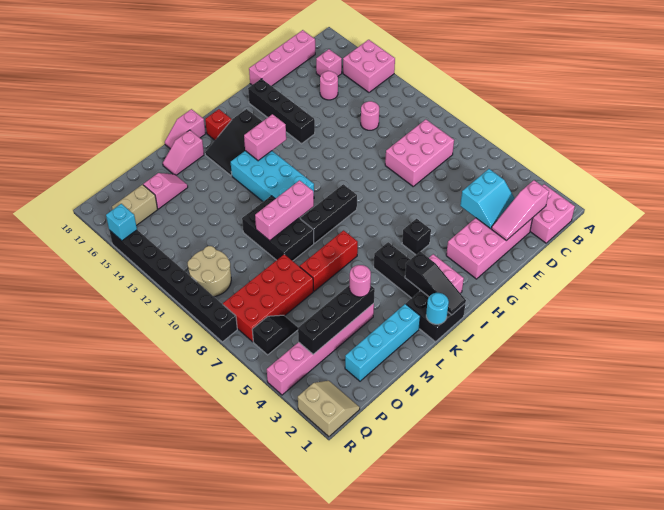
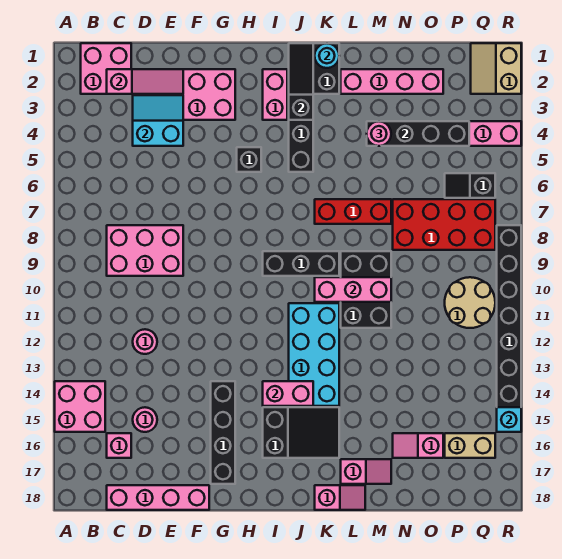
red brick J17 level 1 -> none
cyan brick L2:O2 level 1 -> pink brick L2:O2 level 1

